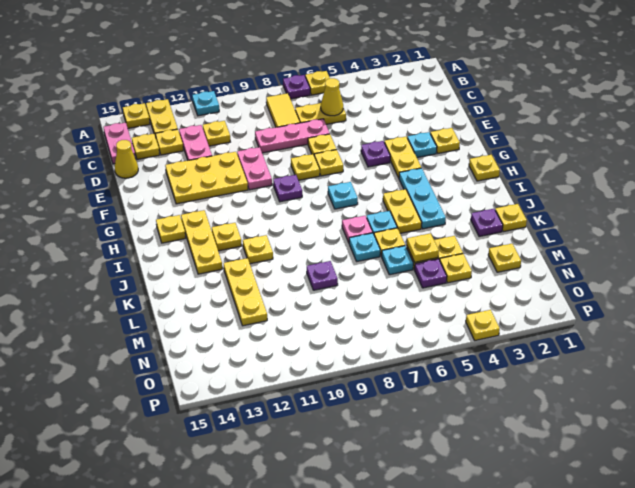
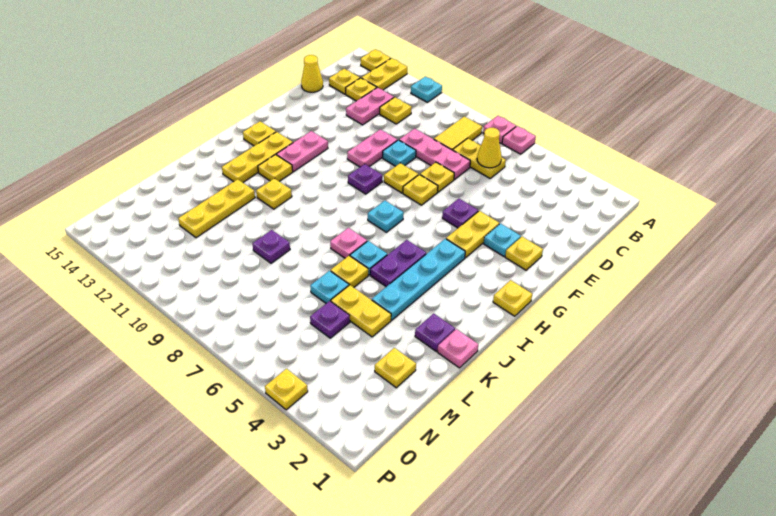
yellow plate A6 level 1 -> pink plate A6 level 1
purple plate A7 level 1 -> pink plate A7 level 1
pink plate B15:C15 level 1 -> pink plate G12:H12 level 1
yellow plate E11:F13 level 1 -> none
cyan plate H4:J4 level 1 -> cyan plate H4:K4 level 1
yellow plate I5:J5 level 1 -> purple plate I5:J5 level 1
yellow plate K1 level 1 -> pink plate K1 level 1
cyan plate K7 level 1 -> cyan plate E9 level 1
yellow plate L5 level 2 -> none
yellow plate M4 level 1 -> none

